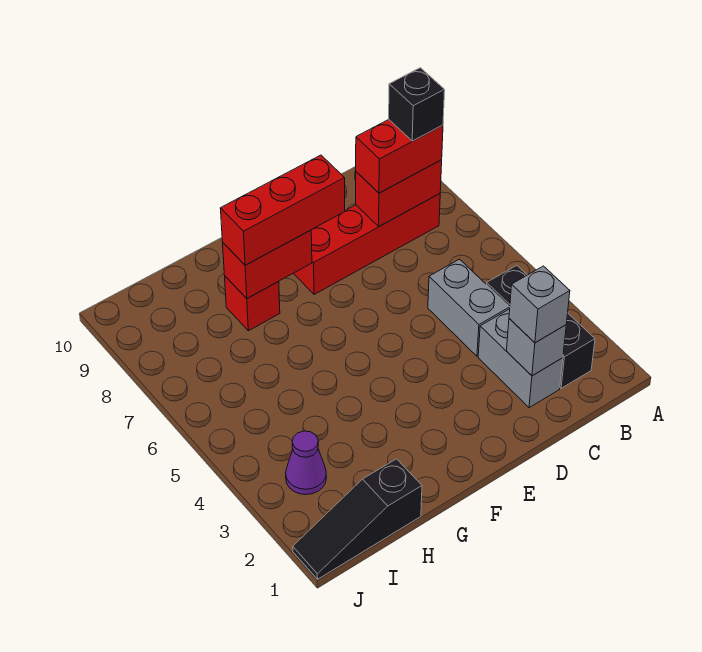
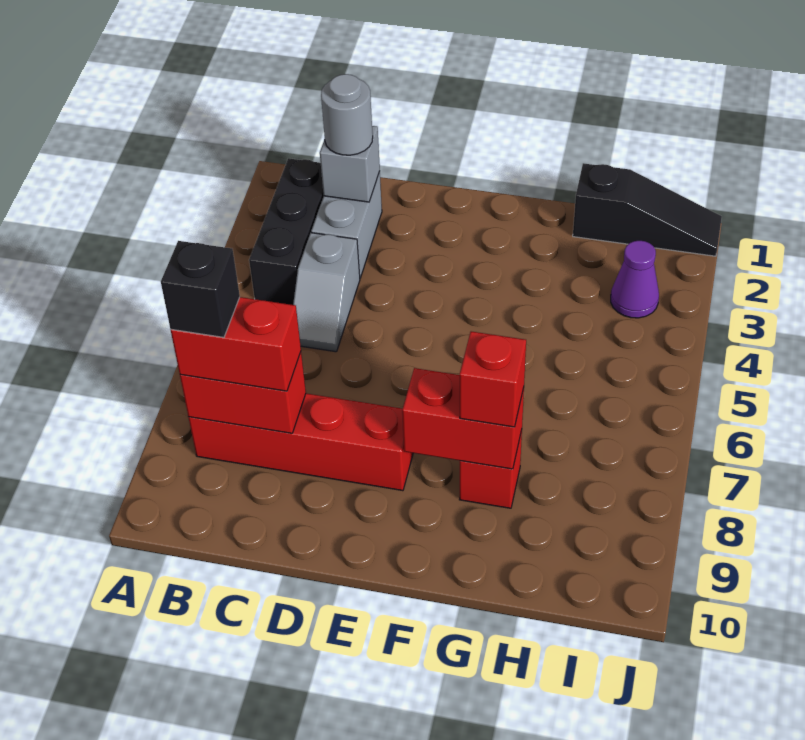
grey brick C2 level 3 -> grey round brick C2 level 3
grey brick C4:C5 level 1 -> grey slope C4:C5 level 1 top 4
red brick E8:G8 level 3 -> red brick G8 level 3

